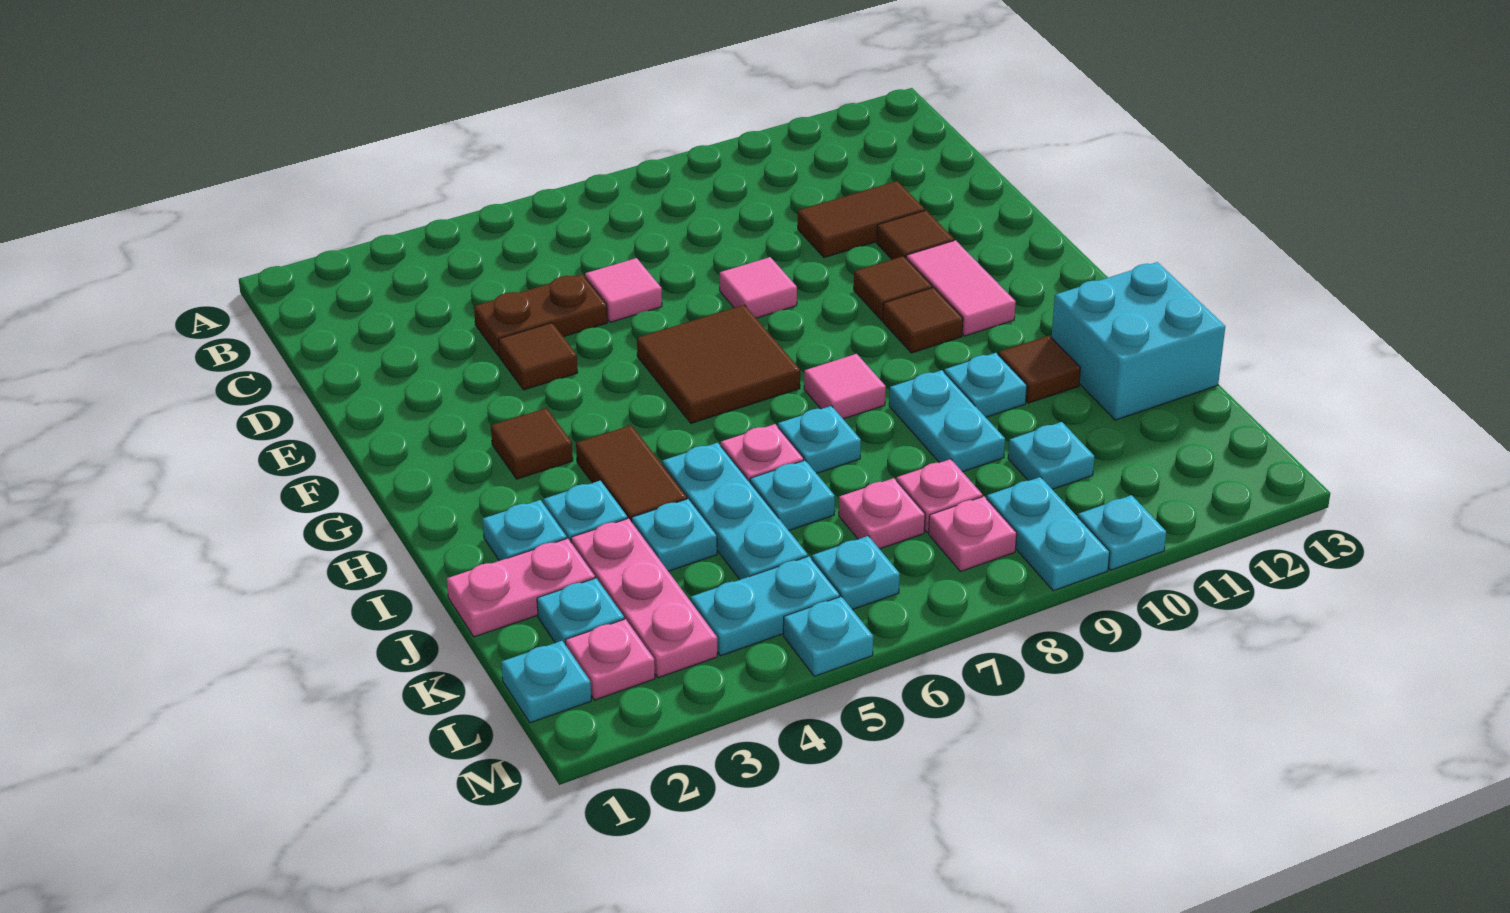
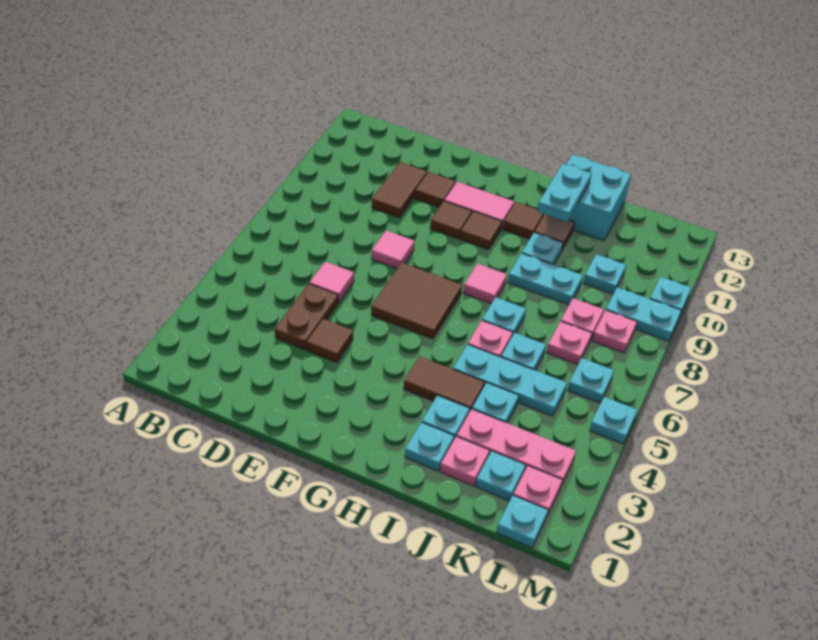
brown tile G3 level 1 -> brown tile H11 level 1
pink plate J1:J2 level 1 -> pink plate J2 level 1
cyan plate L4:L5 level 1 -> cyan plate I11:I12 level 2

